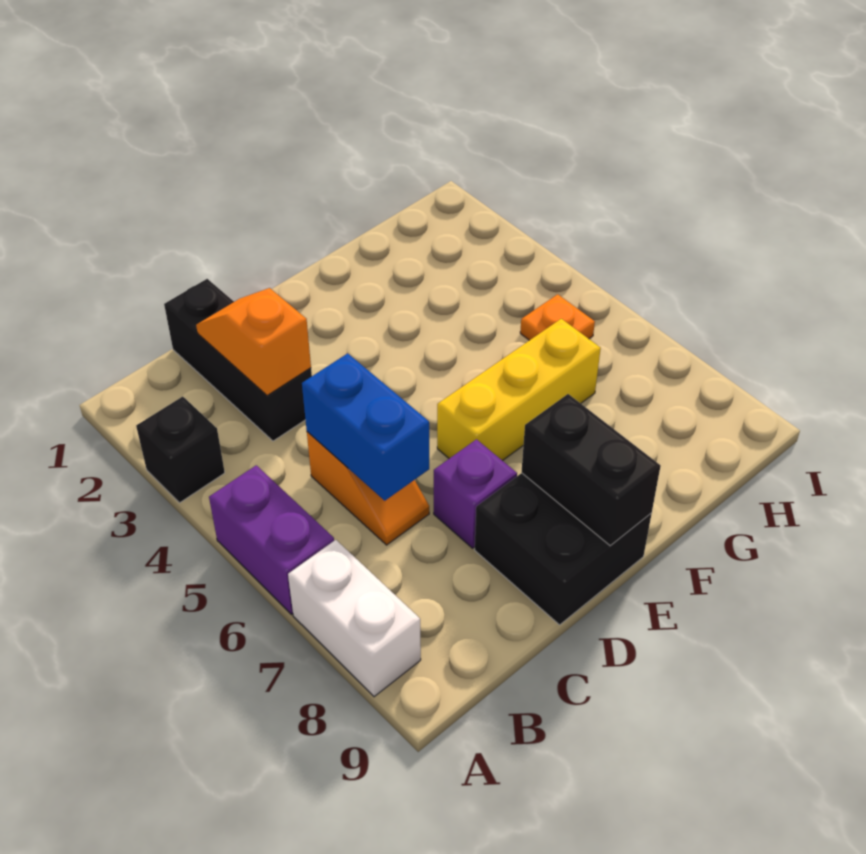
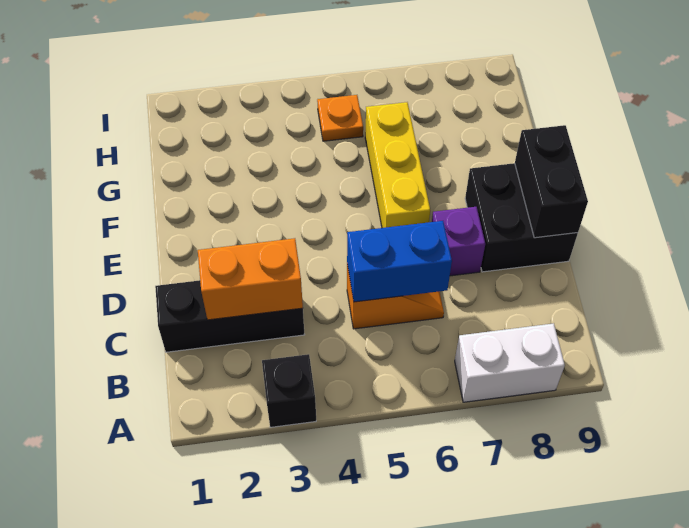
purple brick A5:A6 level 1 -> none
orange slope C2:C3 level 2 top 3 -> orange brick C2:C3 level 2
black brick E8:E9 level 2 -> black brick D9:E9 level 2

